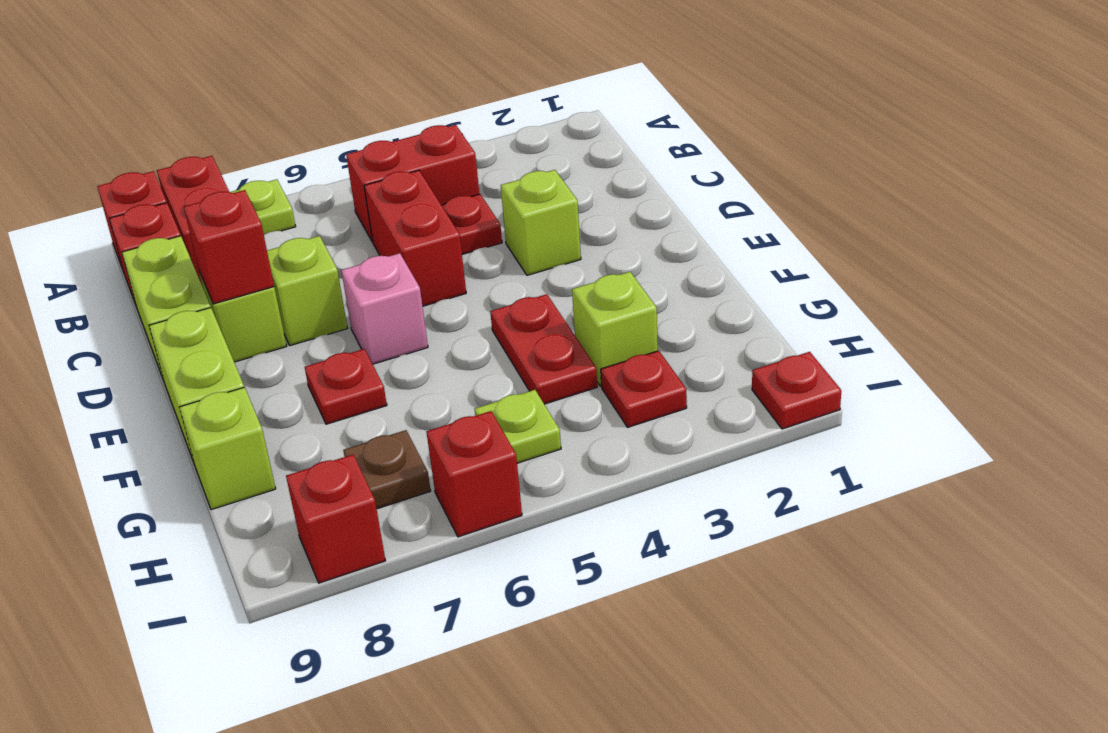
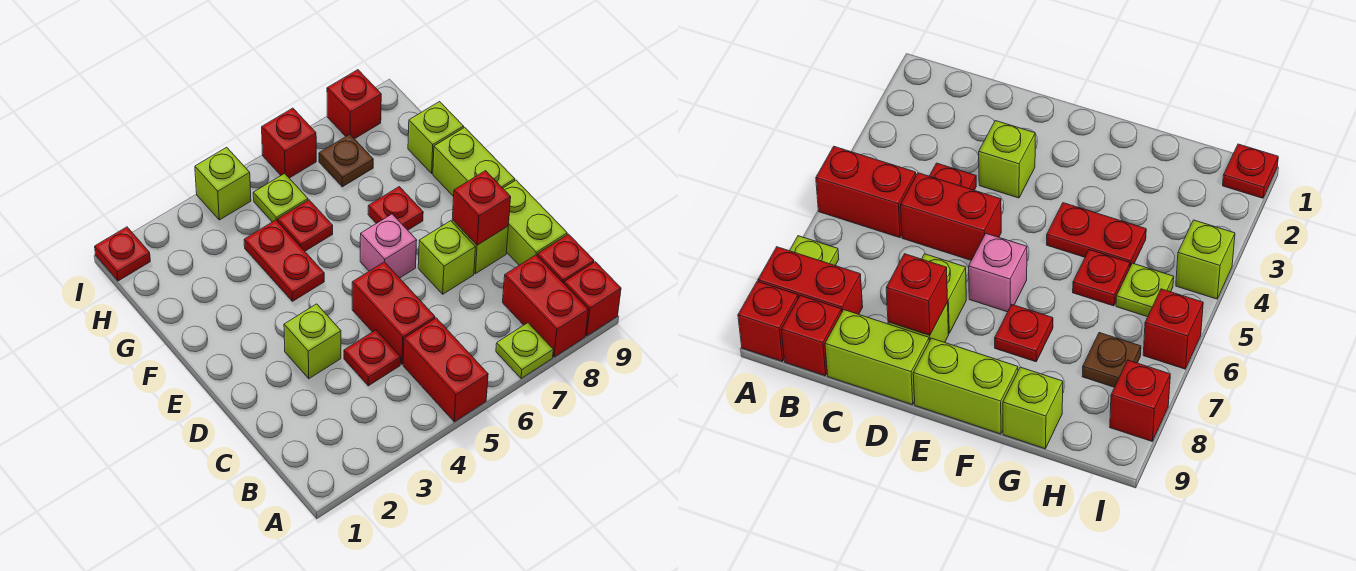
red brick B4:B5 level 1 -> red brick A5:B5 level 1
lime brick G3 level 1 -> lime brick I4 level 1
red plate H3 level 1 -> red plate G5 level 1

